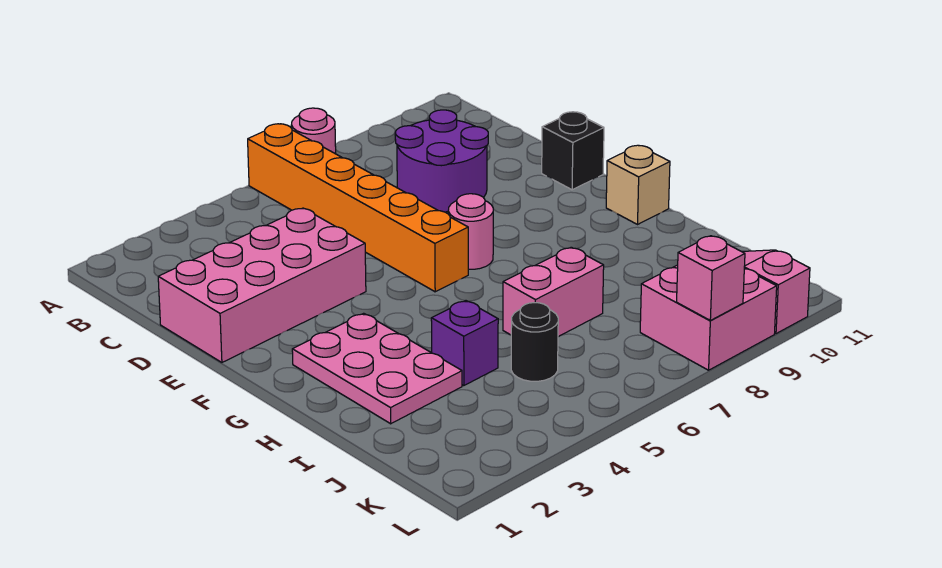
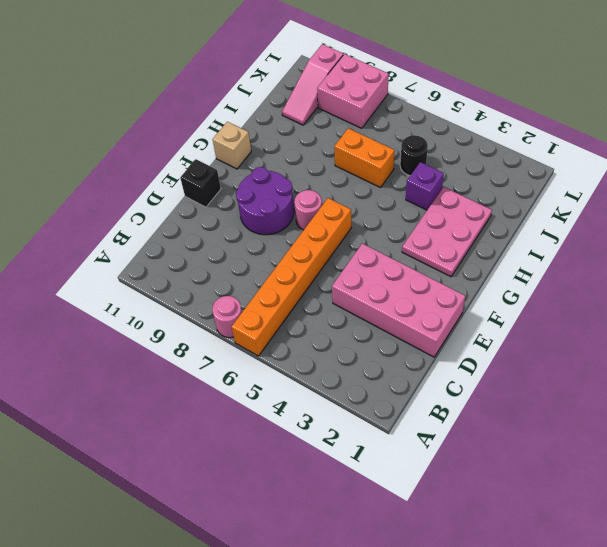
purple round brick C8:D9 level 1 -> purple round brick E8:F9 level 1
pink brick I6:I7 level 1 -> orange brick I6:I7 level 1
pink brick L8 level 2 -> none

